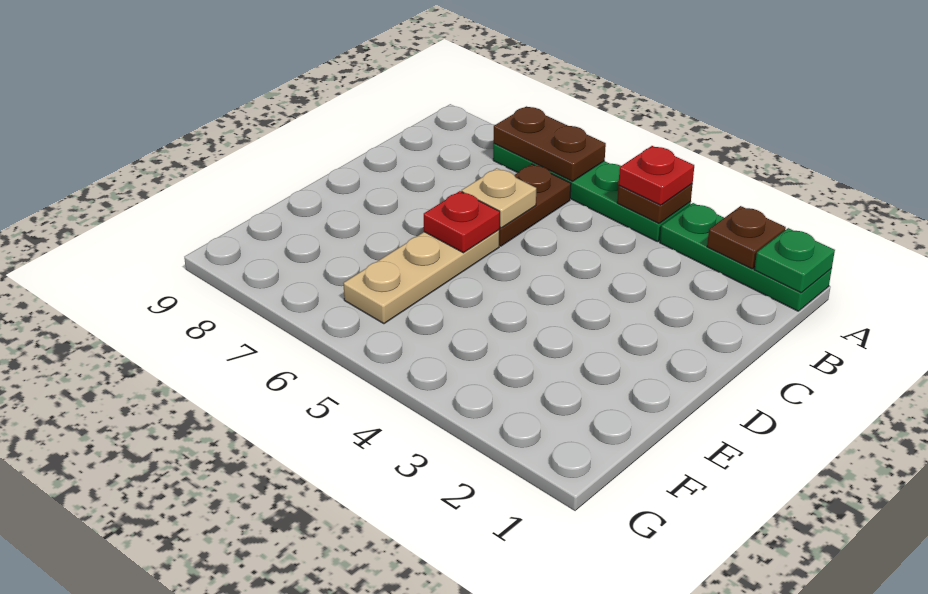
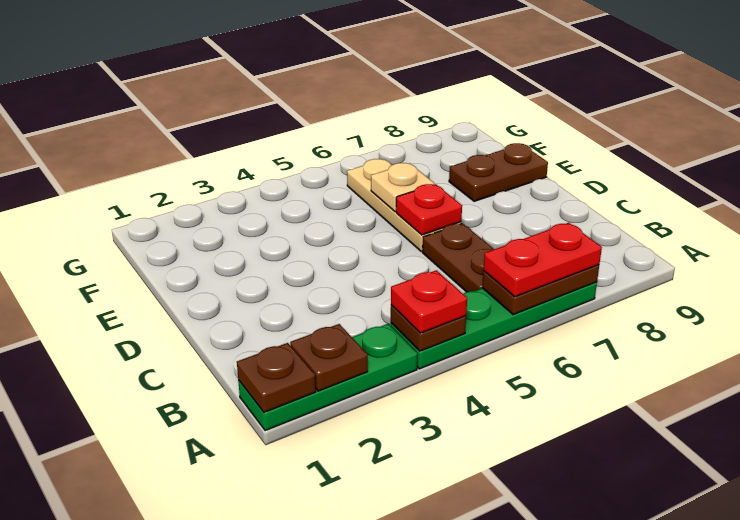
green plate A1 level 2 -> brown plate A1 level 2
none -> red plate A6:A7 level 3
tan plate C6 level 2 -> tan plate E6 level 2
none -> brown plate E8:E9 level 1

